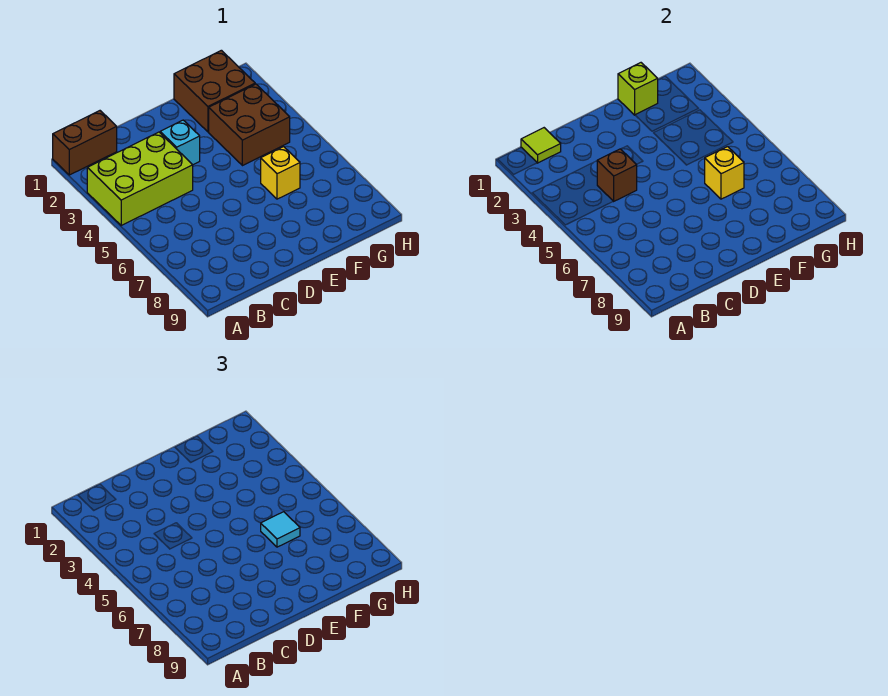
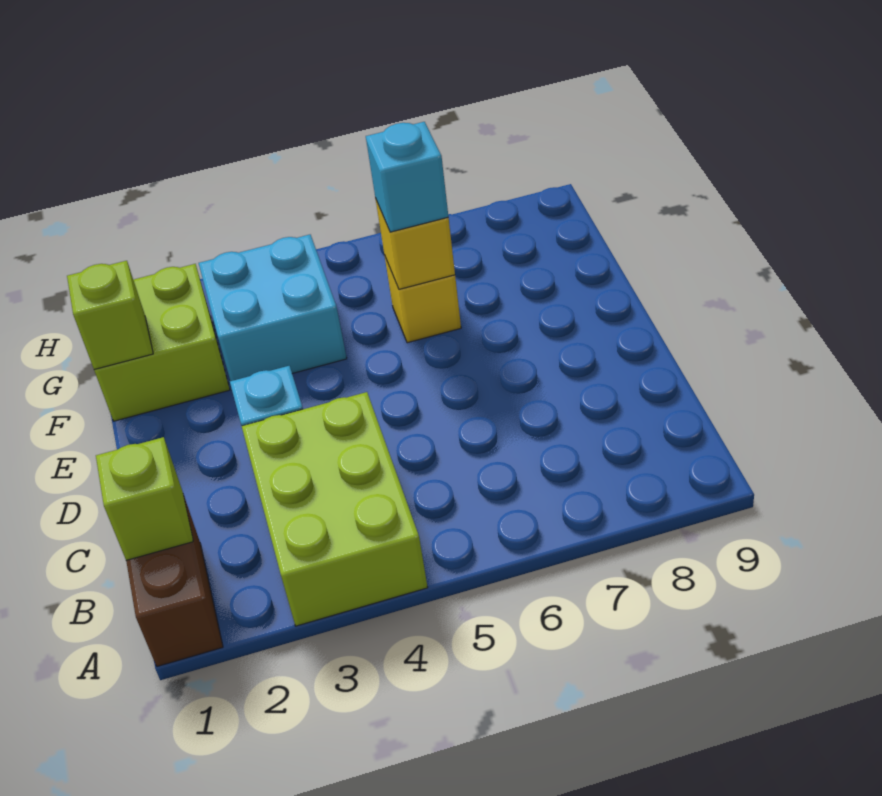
lime tile B1 level 2 -> lime brick B1 level 2
brown brick C4 level 2 -> none
brown brick F1:G2 level 1 -> lime brick F1:G2 level 1
brown brick F3:G4 level 1 -> cyan brick F3:G4 level 1
cyan tile F6 level 3 -> cyan brick F6 level 3

